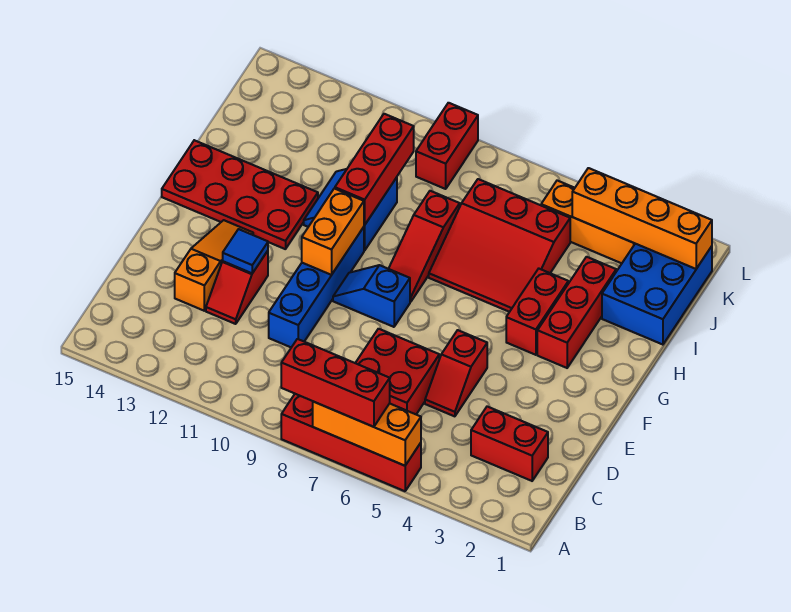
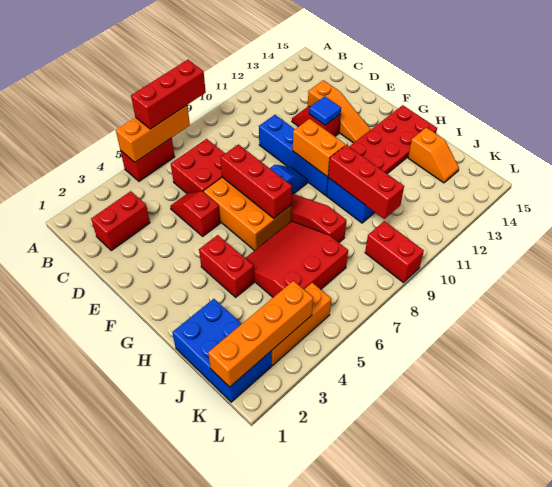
red brick A5:A8 level 1 -> red brick A5:A6 level 1
none -> orange brick E6:G7 level 1
red brick G3:I3 level 1 -> red brick E7:G7 level 2
none -> orange slope I14:J14 level 1 top I

